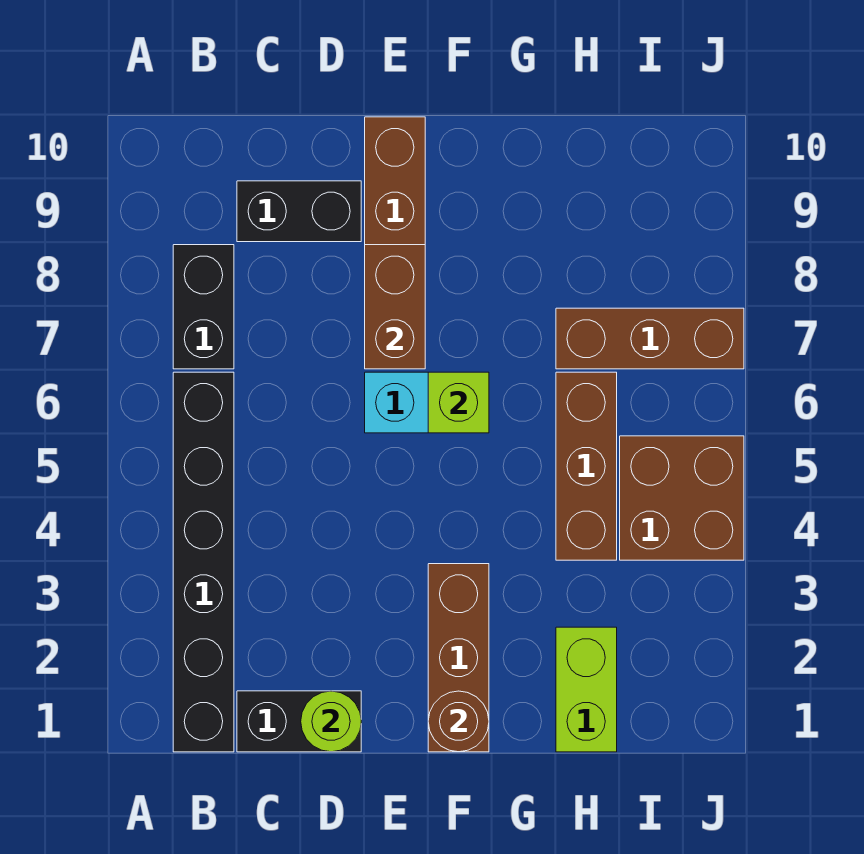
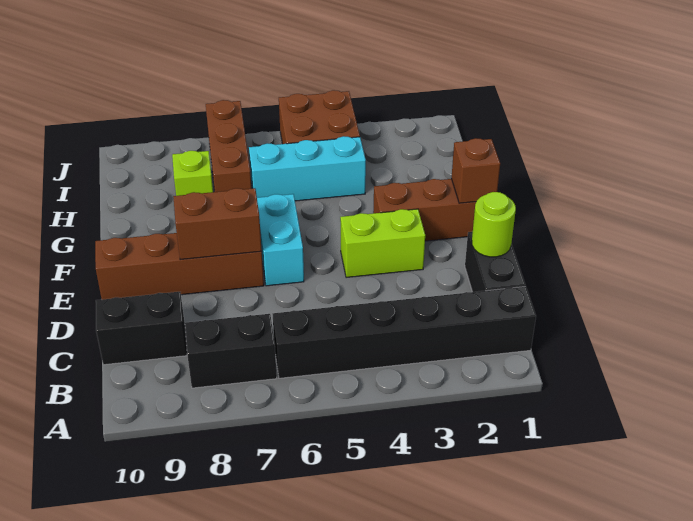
black brick C9:D9 level 1 -> black brick C9:C10 level 1
brown round brick F1 level 2 -> brown brick F1 level 2
lime brick F6 level 2 -> lime brick H8 level 1
lime brick H1:H2 level 1 -> lime brick E3:E4 level 1
brown brick H4:H6 level 1 -> cyan brick H4:H6 level 1

